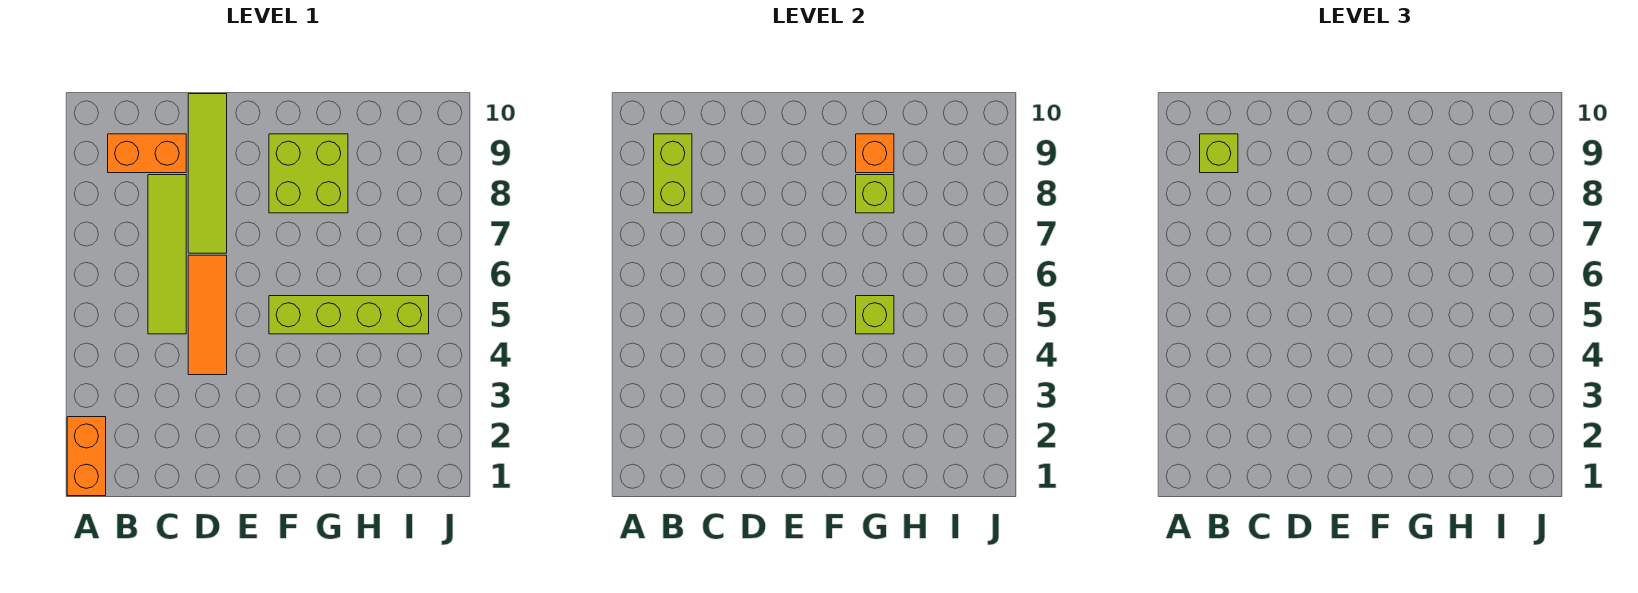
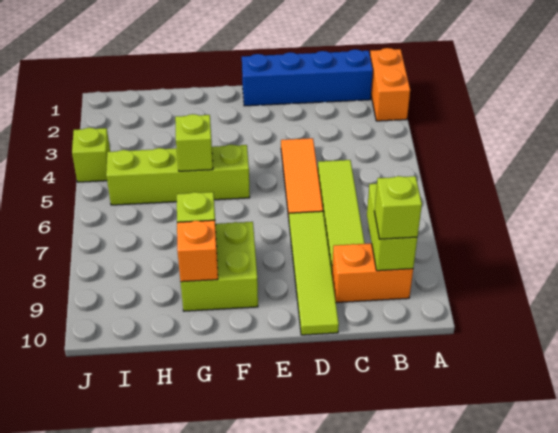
none -> blue brick B1:E1 level 1
none -> lime brick J4 level 1

